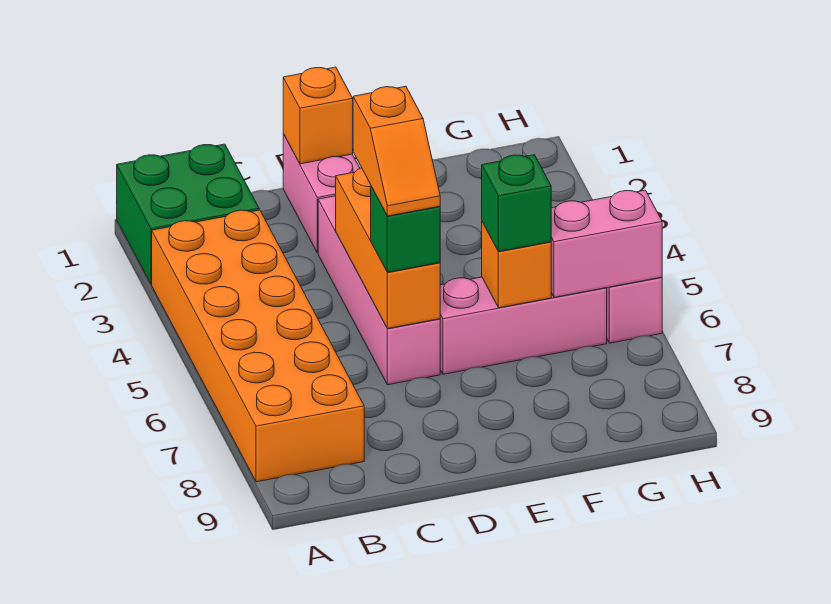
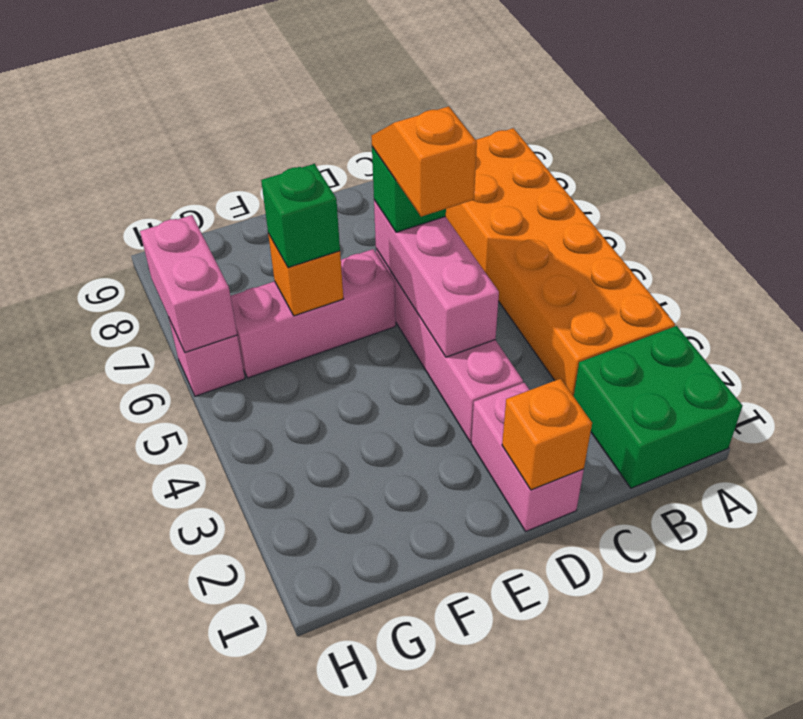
orange brick D4:D6 level 2 -> pink brick D4:D6 level 2
pink brick G6:H6 level 2 -> pink brick H6:H7 level 2

